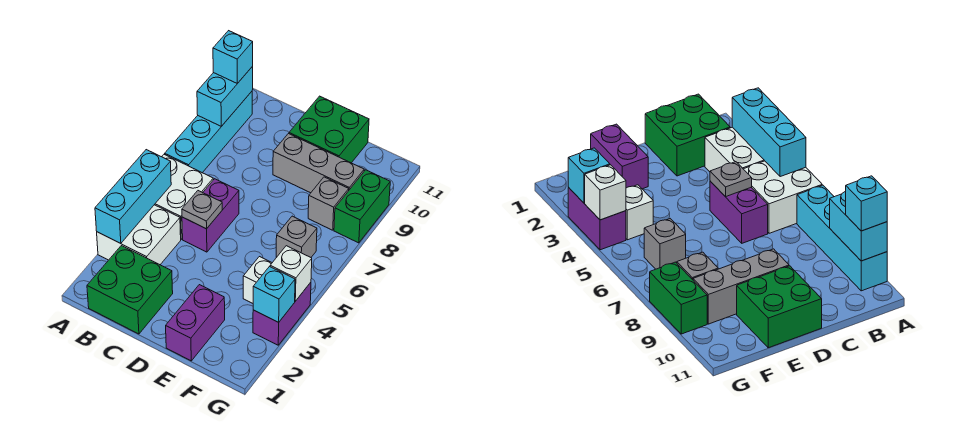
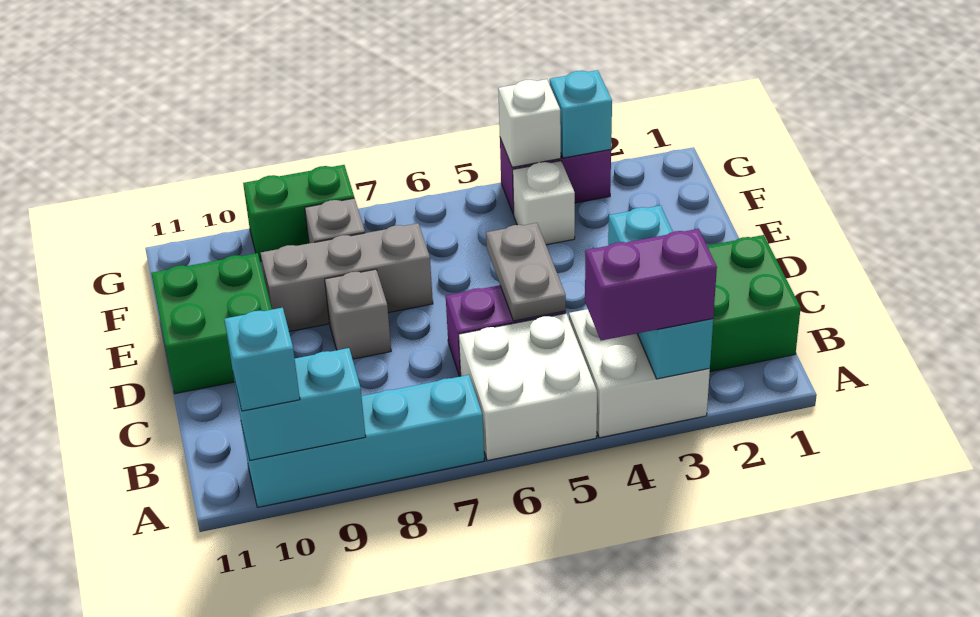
cyan brick A3:A5 level 2 -> cyan brick A3:C3 level 2
grey plate C5 level 2 -> grey plate C5:D5 level 2
grey brick D9:F9 level 1 -> grey brick E7:E9 level 1
purple brick E1:E2 level 1 -> purple brick A3:A4 level 3
grey brick F6 level 1 -> grey brick D8 level 1

